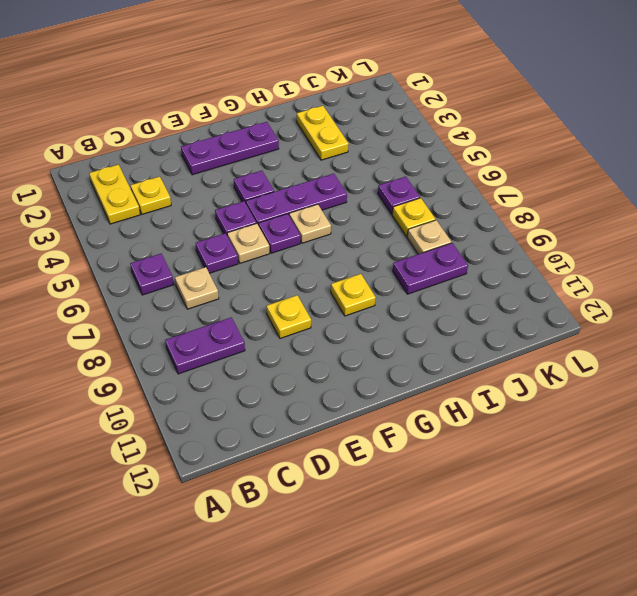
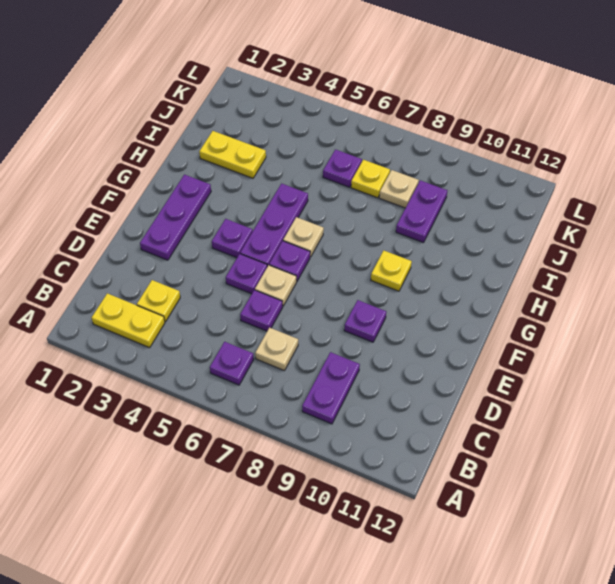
yellow plate E9 level 1 -> purple plate E9 level 1

